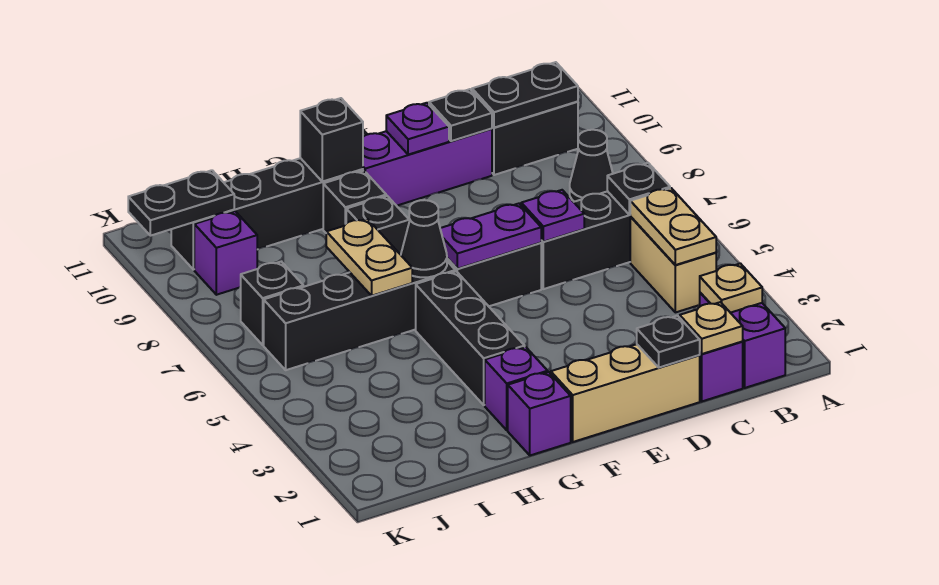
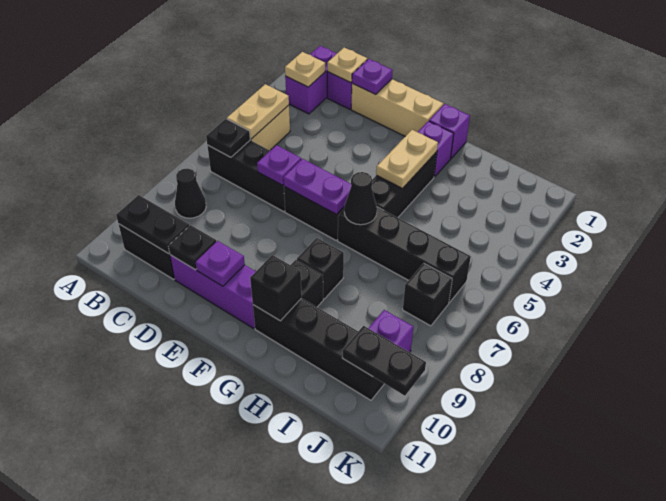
black plate D1 level 2 -> purple plate D1 level 2
tan plate H6:H7 level 2 -> tan plate G3:G4 level 2

